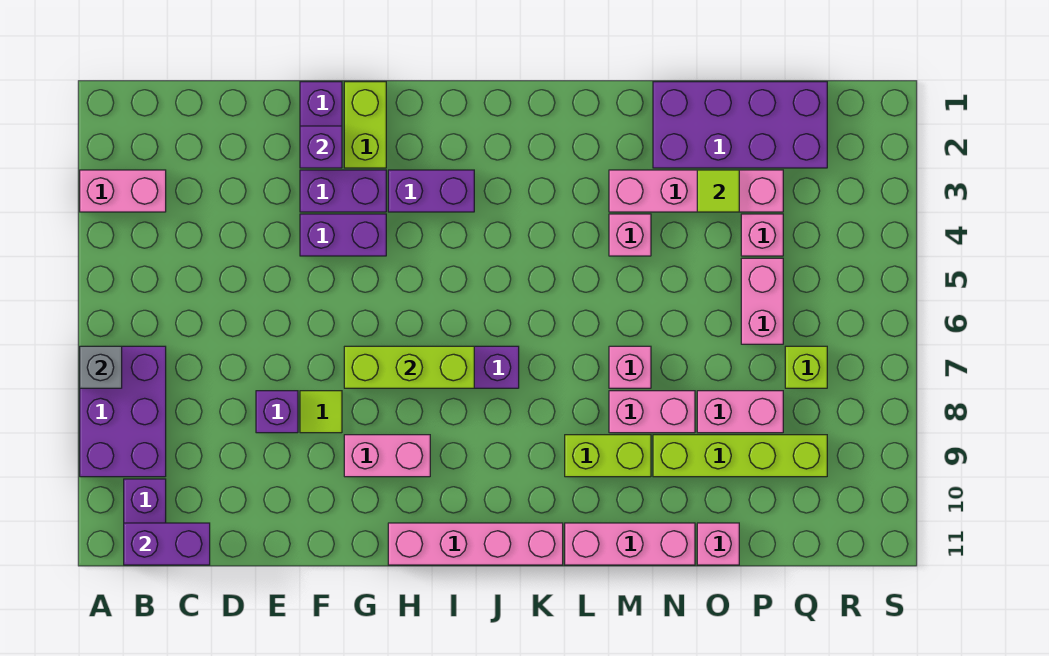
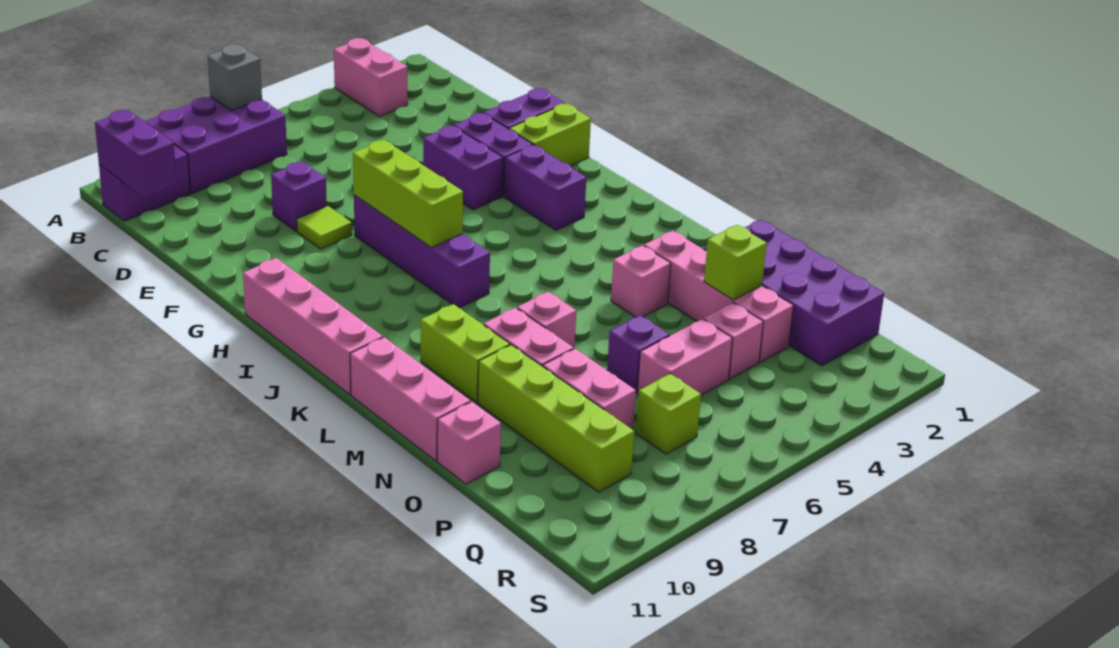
purple brick F2 level 2 -> purple brick O6 level 1
pink brick G9:H9 level 1 -> none
lime tile O3 level 2 -> lime brick O3 level 2

